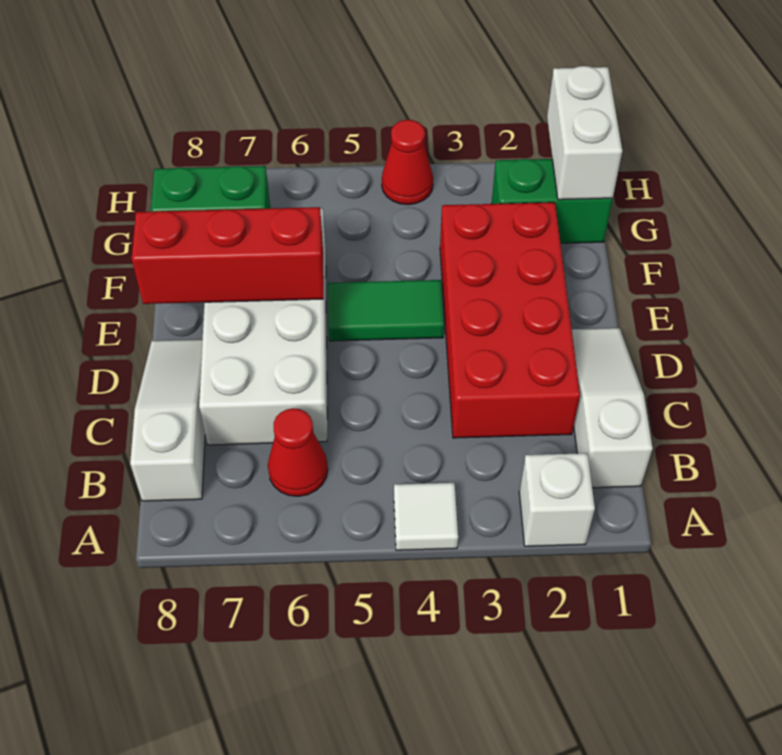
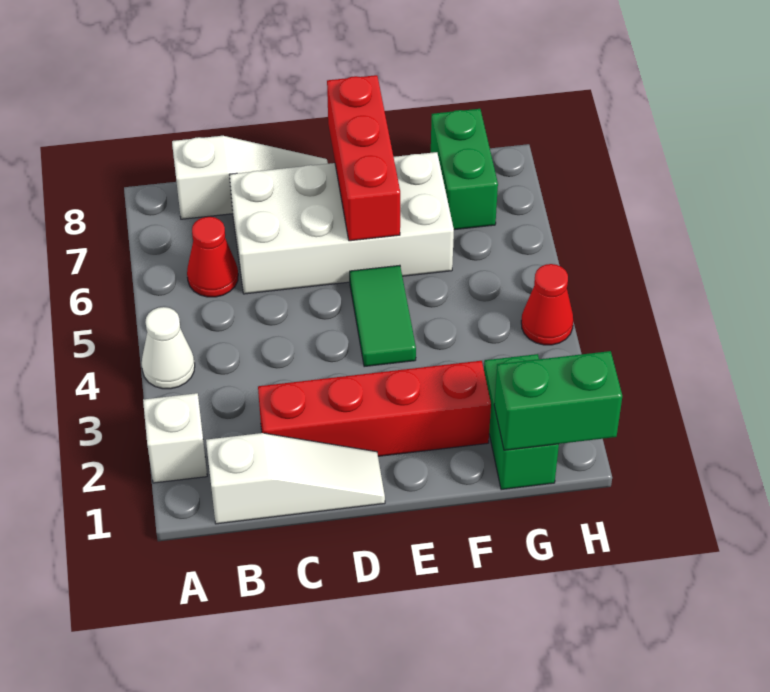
white tile A4 level 1 -> white cone A4 level 1
red brick C2:F3 level 1 -> red brick C2:F2 level 1
white brick G1:H1 level 2 -> green brick G1:H1 level 2

